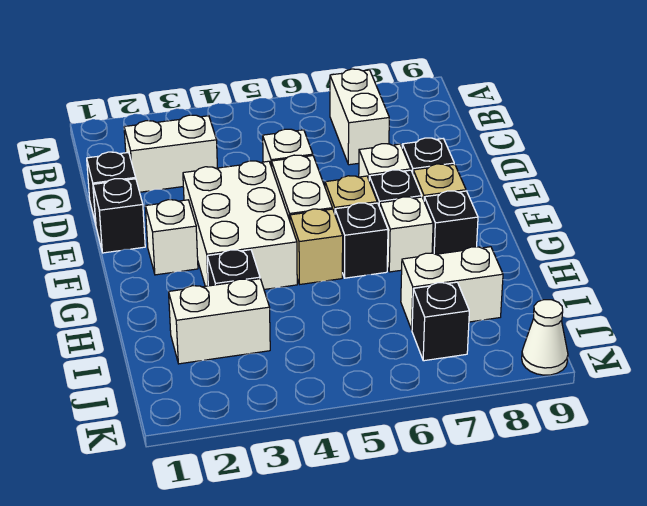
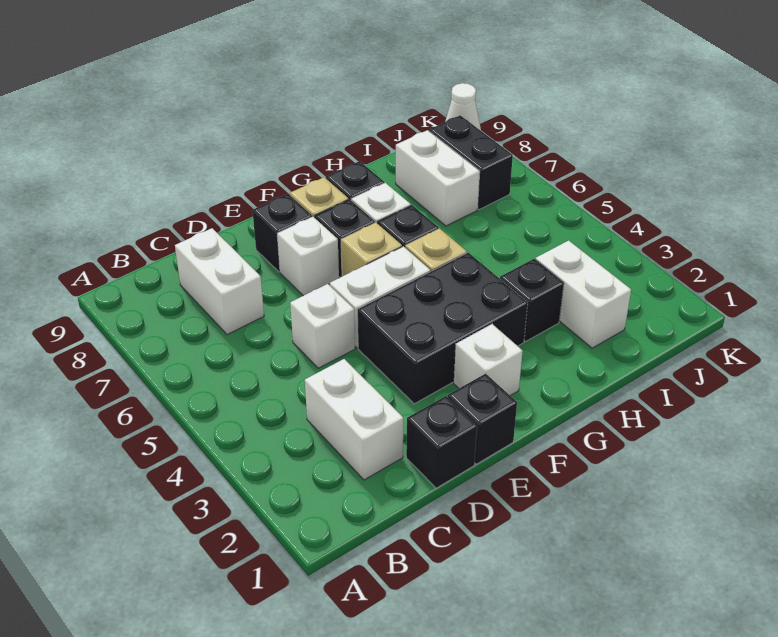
white brick B7:C7 level 1 -> white brick C7:C8 level 1
white brick E3:G4 level 1 -> black brick E3:G4 level 1
black brick J7 level 1 -> black brick J7:J8 level 1

